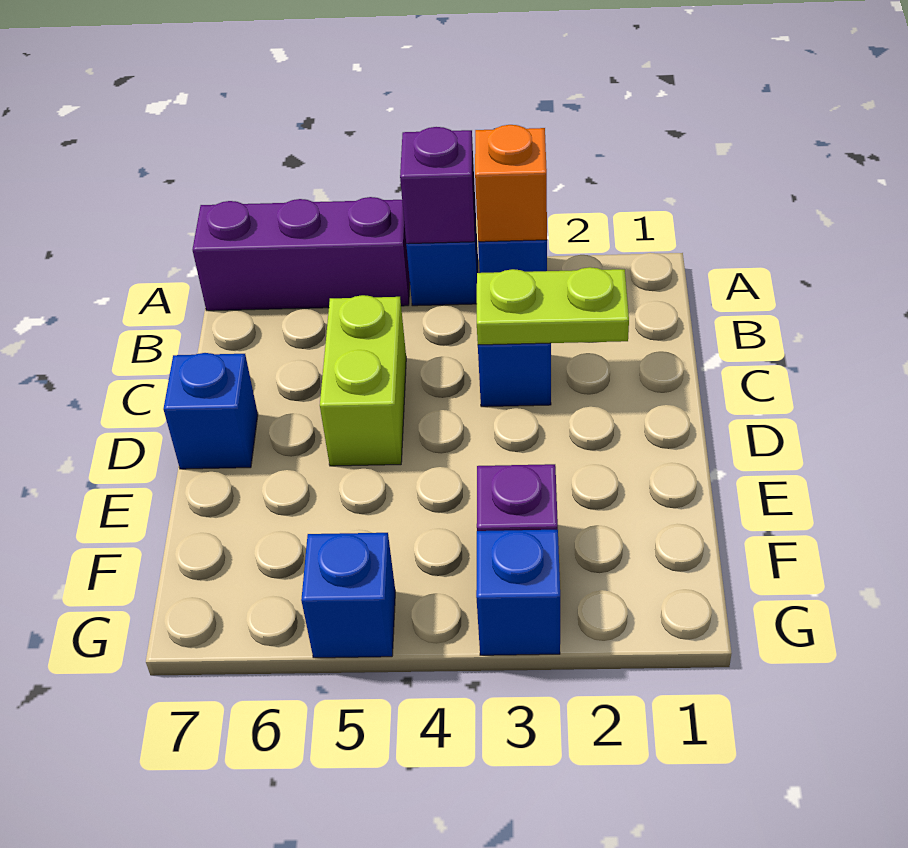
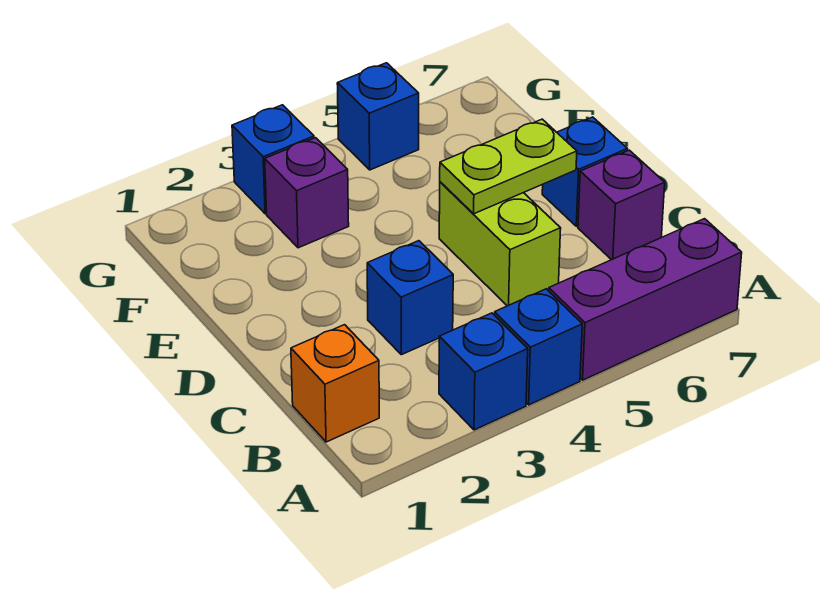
orange brick A3 level 2 -> orange brick B1 level 1
purple brick A4 level 2 -> purple brick C7 level 1
lime plate C2:C3 level 2 -> lime plate D5:D6 level 2

